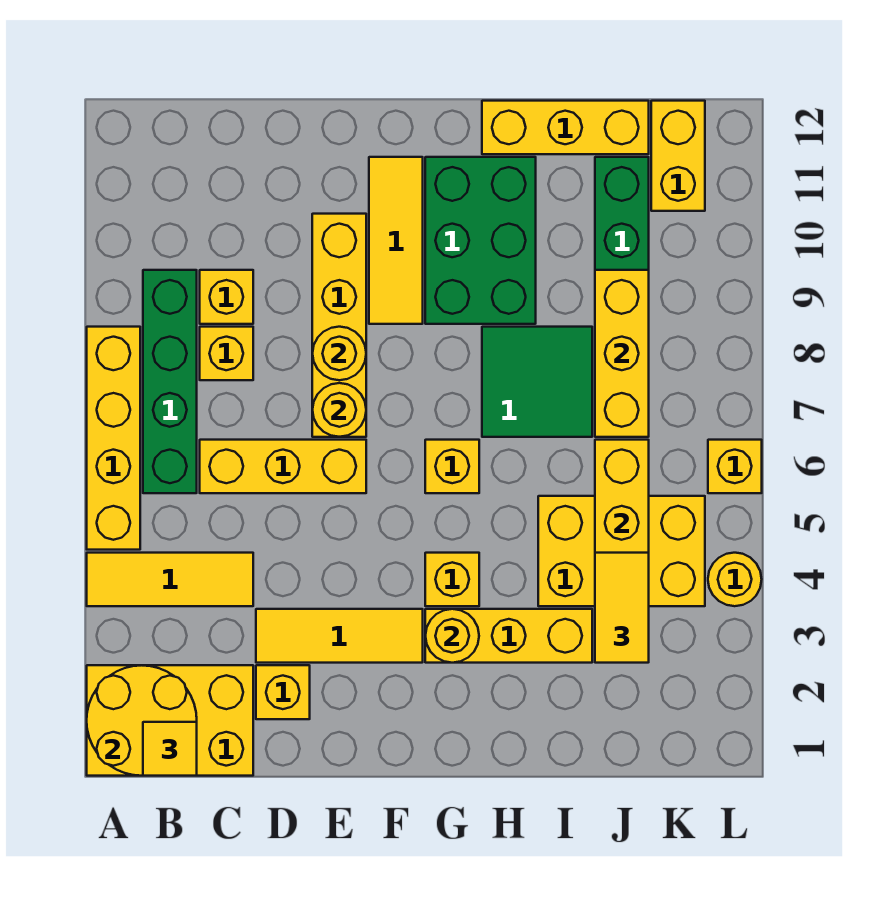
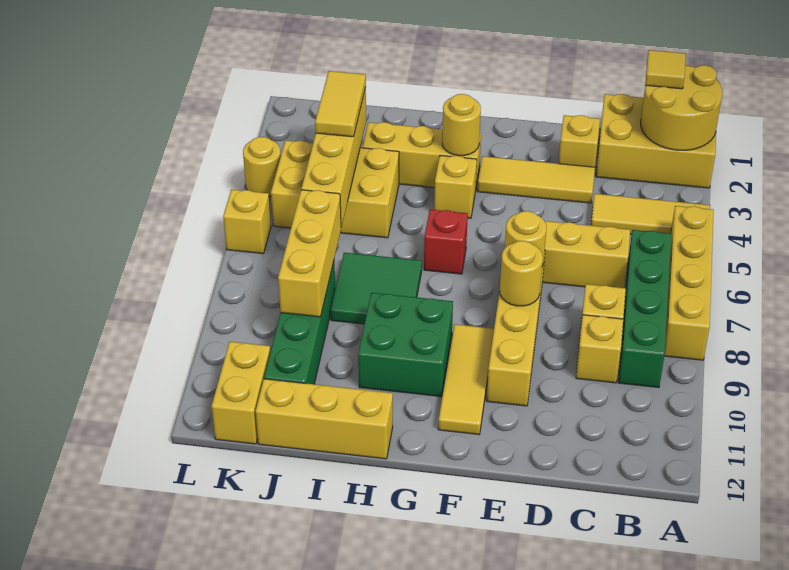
yellow brick G6 level 1 -> red brick G6 level 1
green brick G9:H11 level 1 -> green brick G9:H10 level 1

